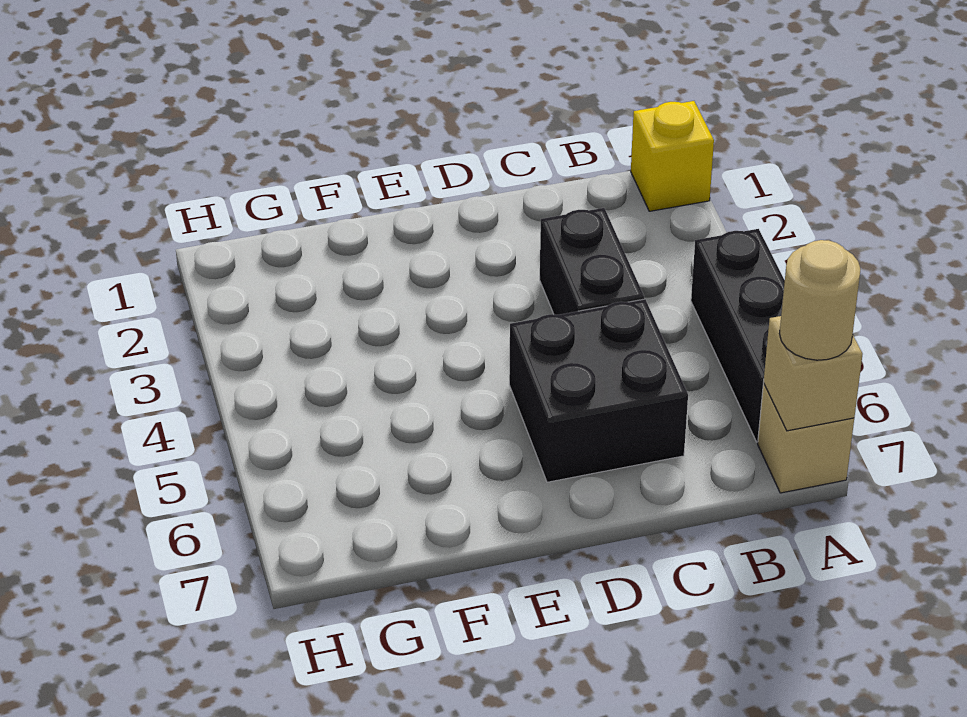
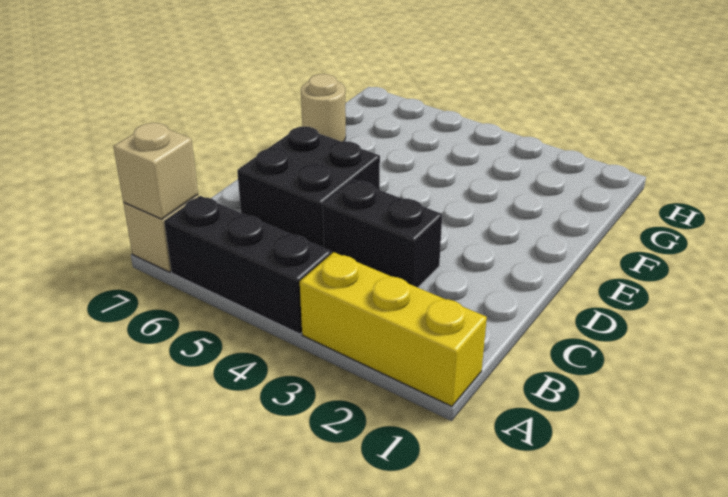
yellow brick A1 level 1 -> yellow brick A1:A3 level 1
tan round brick A7 level 3 -> tan round brick F7 level 1

